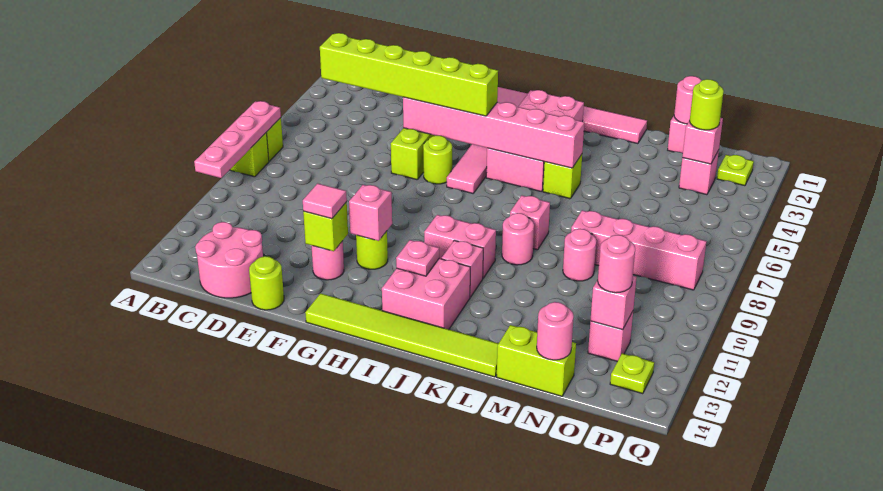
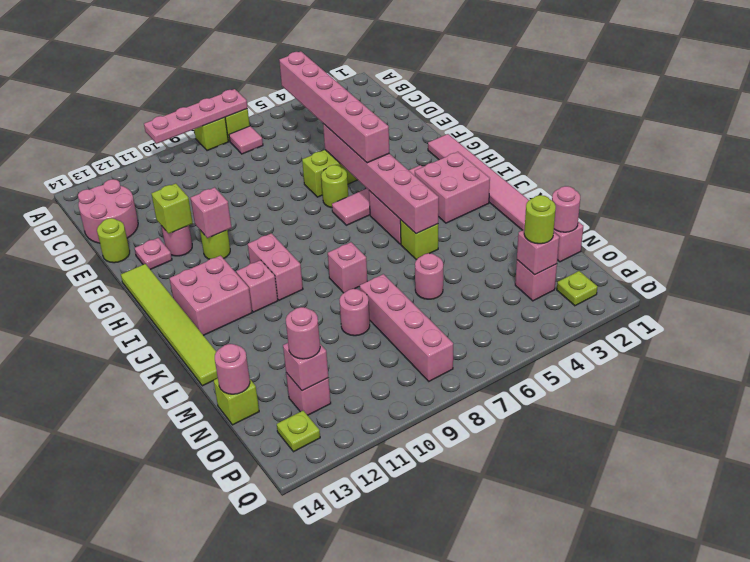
lime brick C5:H5 level 3 -> pink brick C5:H5 level 3
pink tile F12 level 3 -> pink tile B7 level 1
pink plate I12 level 2 -> pink plate F13 level 1
pink round brick K9 level 1 -> pink round brick M6 level 1
lime brick M14:N14 level 1 -> lime brick N14 level 1

